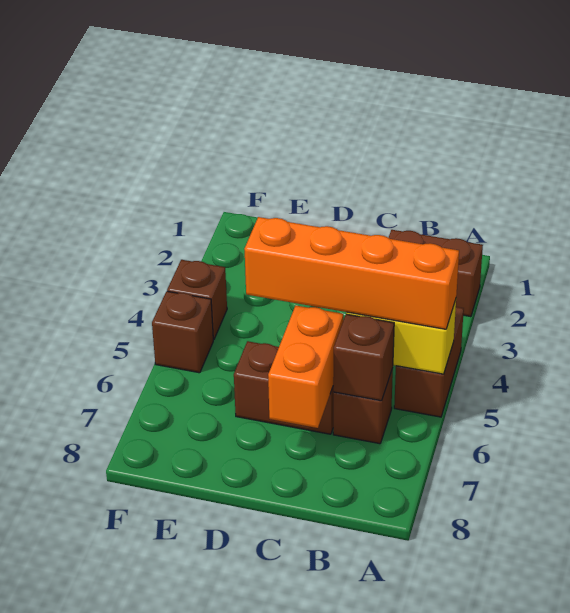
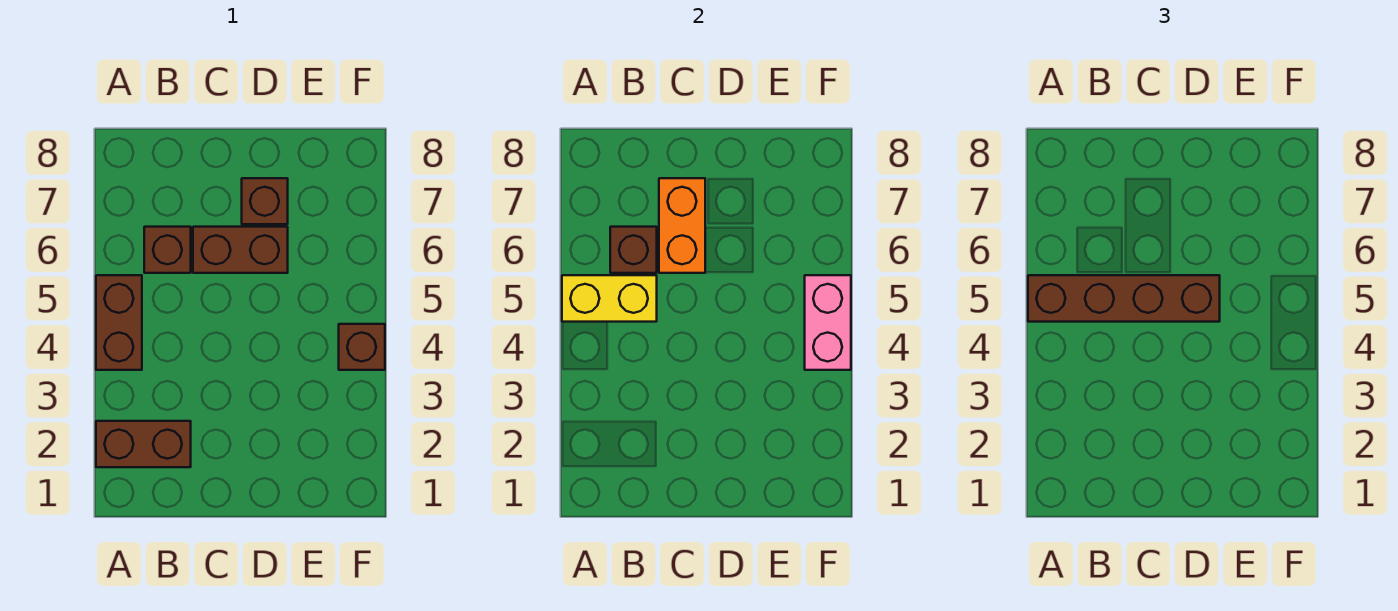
orange brick A5:D5 level 3 -> brown brick A5:D5 level 3
none -> pink brick F4:F5 level 2
brown brick F5 level 1 -> brown brick D7 level 1

